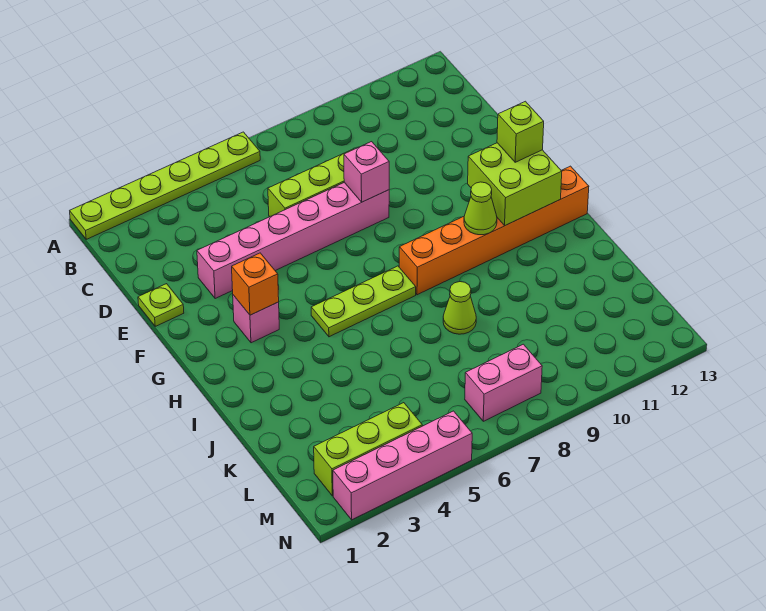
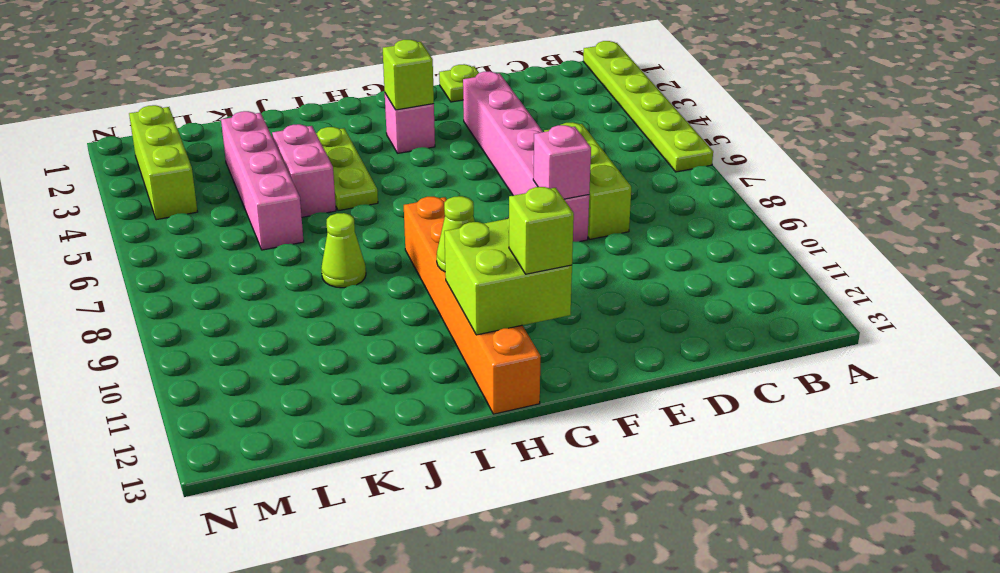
orange brick G3 level 2 -> lime brick G3 level 2
lime plate H5:H7 level 1 -> lime plate I3:I5 level 1
pink brick M7:M8 level 1 -> pink brick J4:J5 level 1
pink brick N2:N5 level 1 -> pink brick K3:K6 level 1

